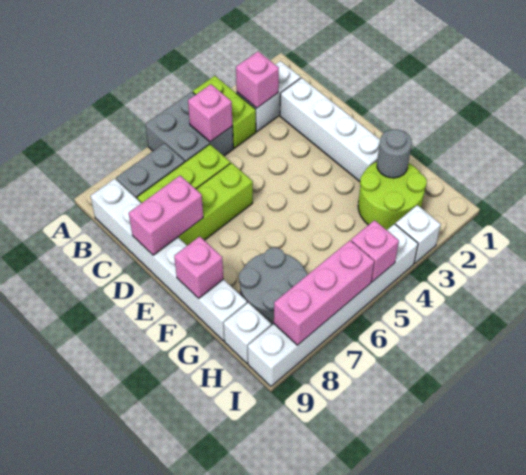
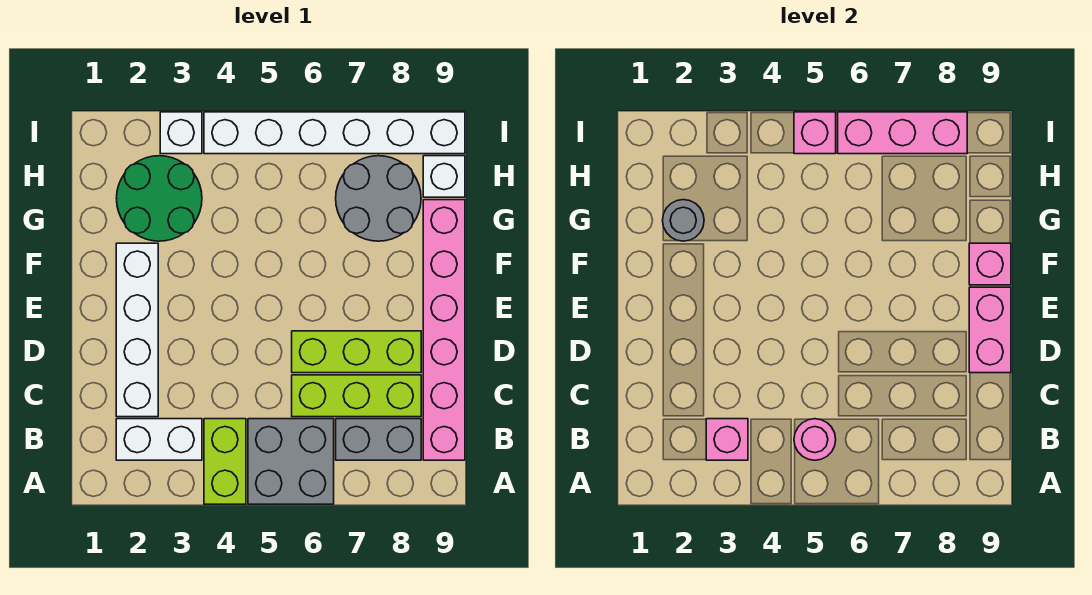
pink brick B5 level 2 -> pink round brick B5 level 2
white brick B9:G9 level 1 -> pink brick B9:G9 level 1
pink brick D8:D9 level 2 -> pink brick D9:E9 level 2
lime round brick G2:H3 level 1 -> green round brick G2:H3 level 1

